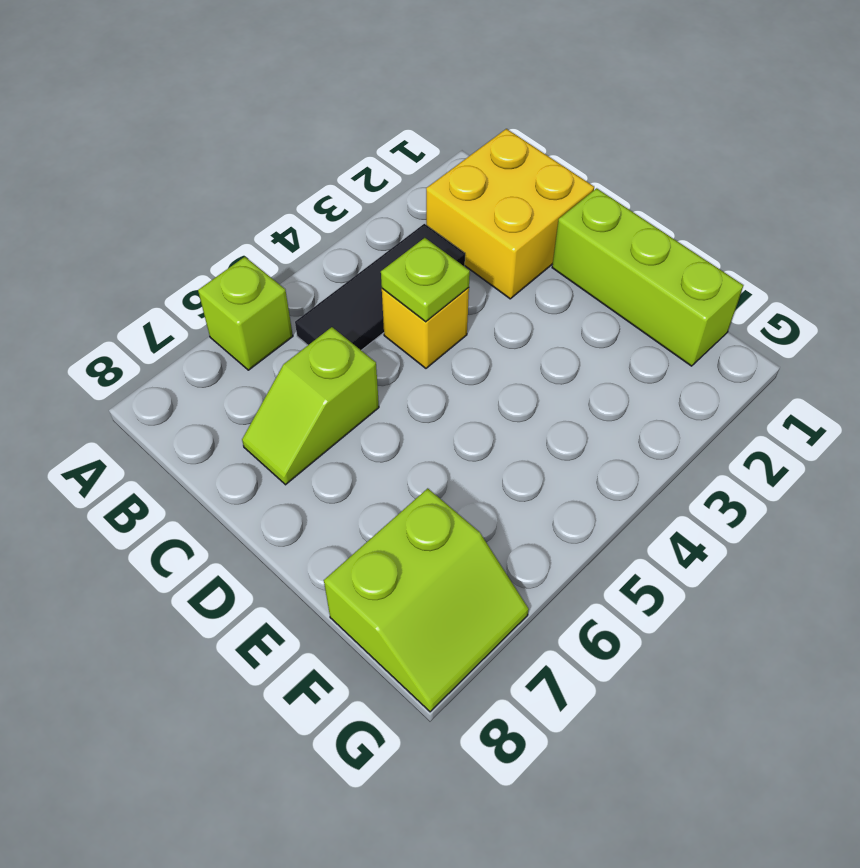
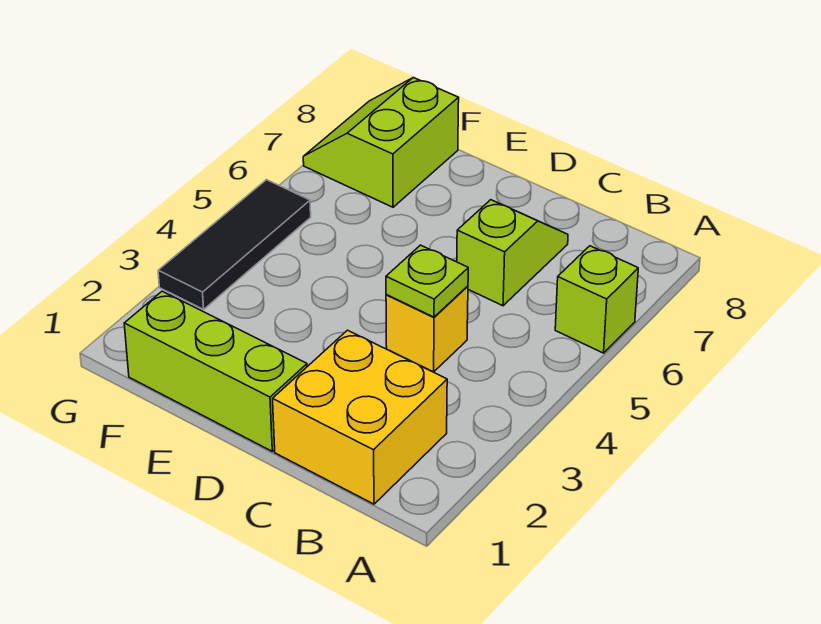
black tile B3:B5 level 1 -> black tile G3:G5 level 1

